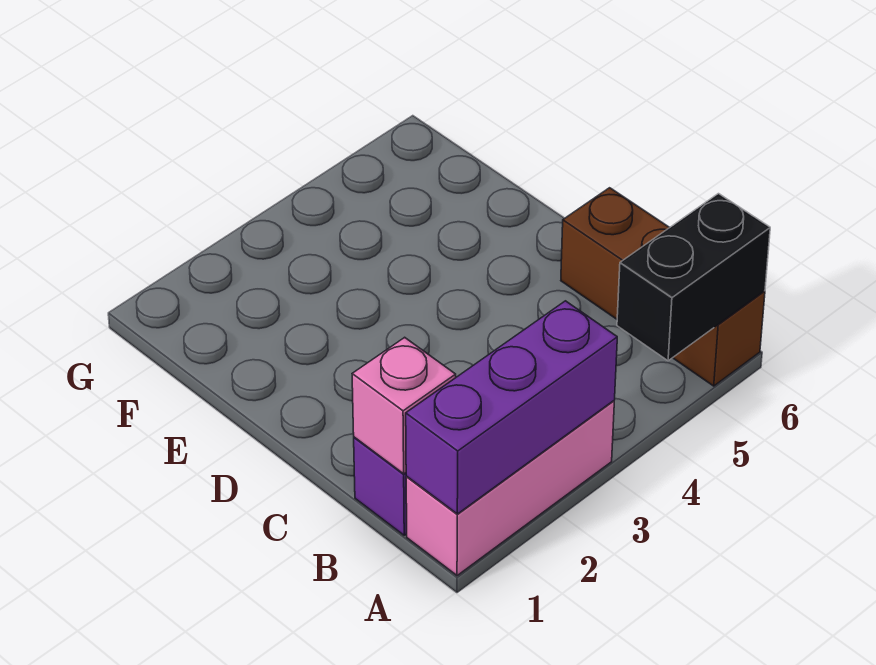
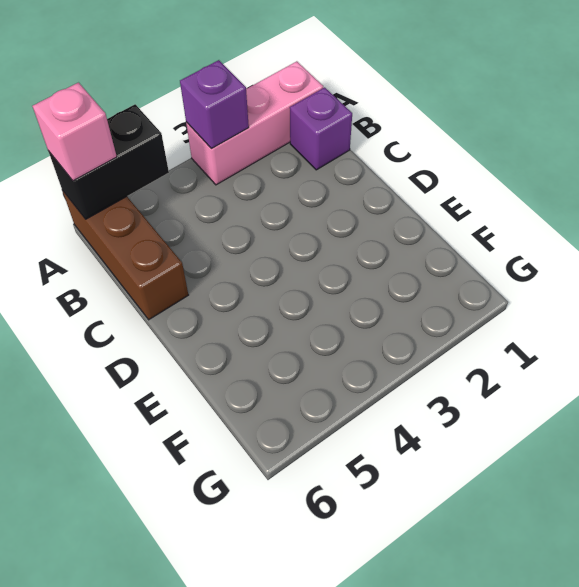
purple brick A1:A3 level 2 -> purple brick A3 level 2
pink brick B1 level 2 -> pink brick A6 level 3

